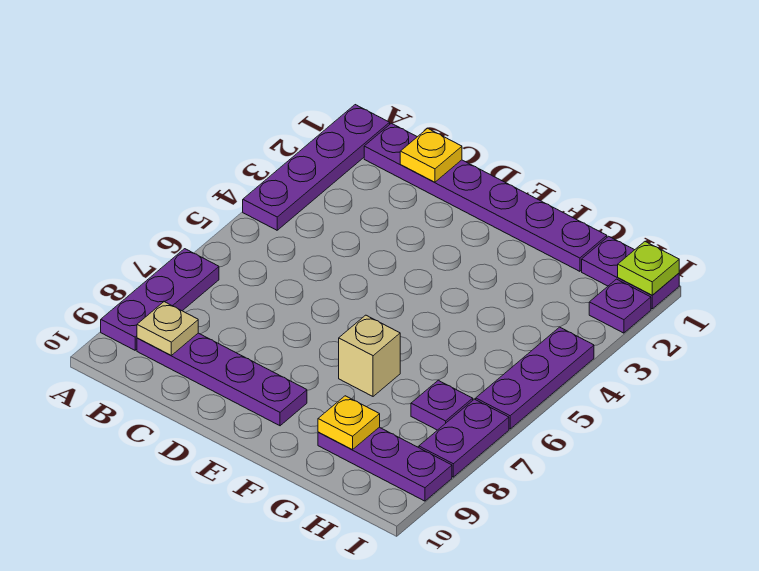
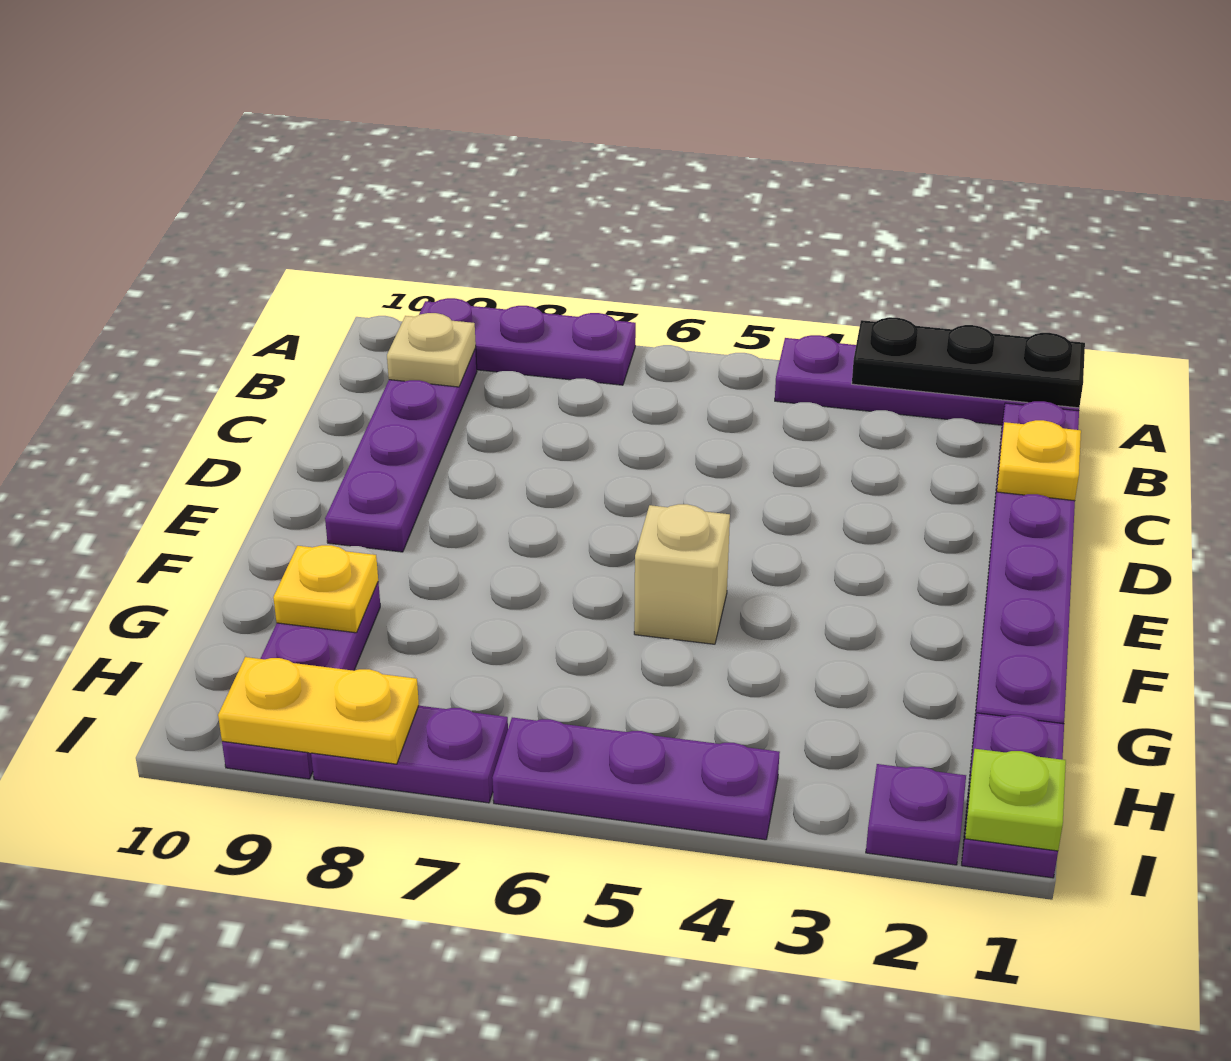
none -> black plate A1:A3 level 2
tan brick F7 level 1 -> tan brick F5 level 1
purple plate H7 level 1 -> none
none -> yellow plate I8:I9 level 2

